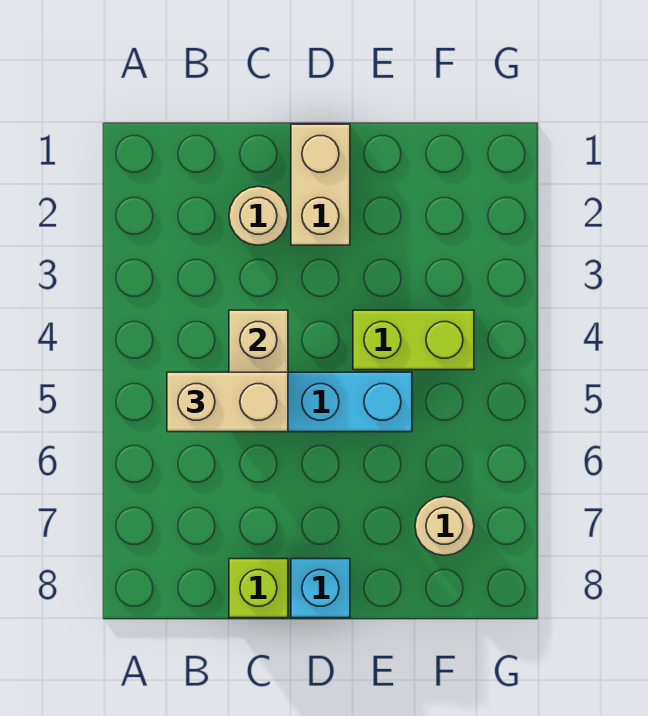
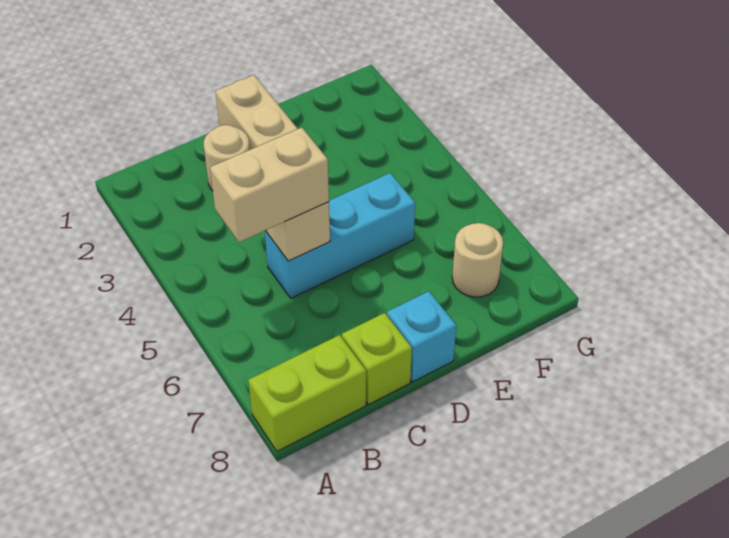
lime brick E4:F4 level 1 -> lime brick A8:B8 level 1

